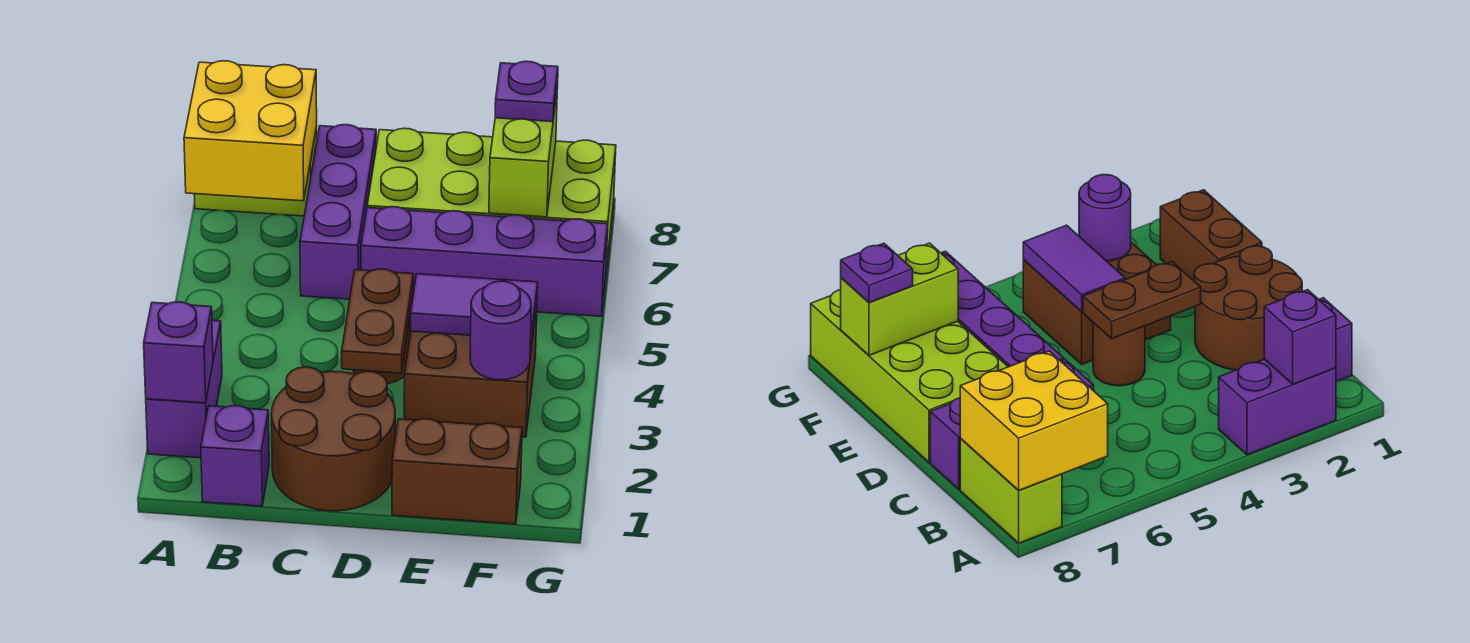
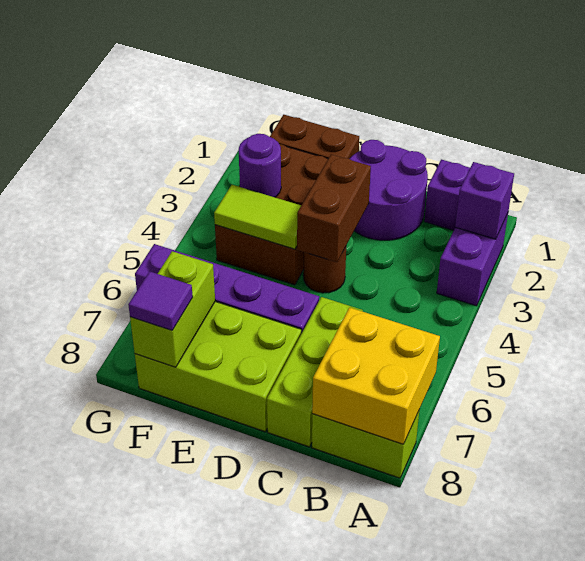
brown round brick C1:D2 level 1 -> purple round brick C1:D2 level 1
purple brick C6:C8 level 1 -> lime brick C6:C8 level 1
brown plate D3:D4 level 2 -> brown brick D3:D4 level 2
lime brick D7:G8 level 1 -> lime brick D7:F8 level 1
brown brick E3:F4 level 1 -> brown brick E2:F4 level 1
purple tile E4:F4 level 2 -> lime tile E4:F4 level 2
purple plate F8 level 3 -> purple tile F8 level 3

